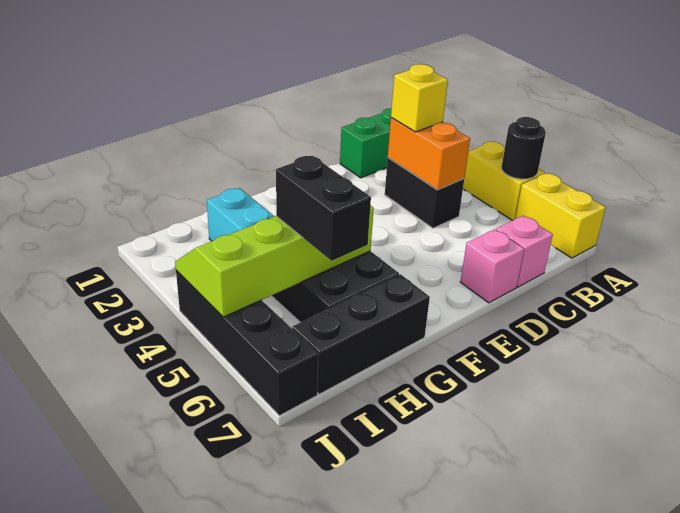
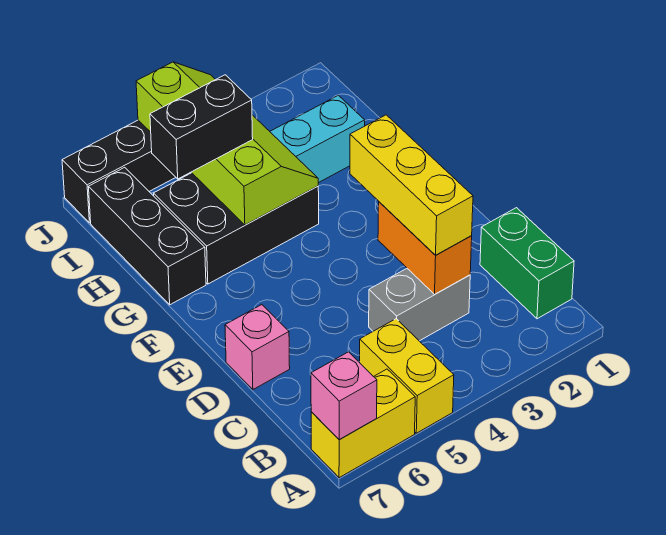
yellow brick A4:A5 level 1 -> yellow brick A5:B5 level 1
black round brick A5 level 2 -> none
black brick C3:C4 level 1 -> grey brick C3:C4 level 1
orange brick C3:C4 level 2 -> orange brick C3:D3 level 2
yellow brick C3 level 3 -> yellow brick C3:E3 level 3
pink brick C7 level 1 -> pink brick A7 level 2

